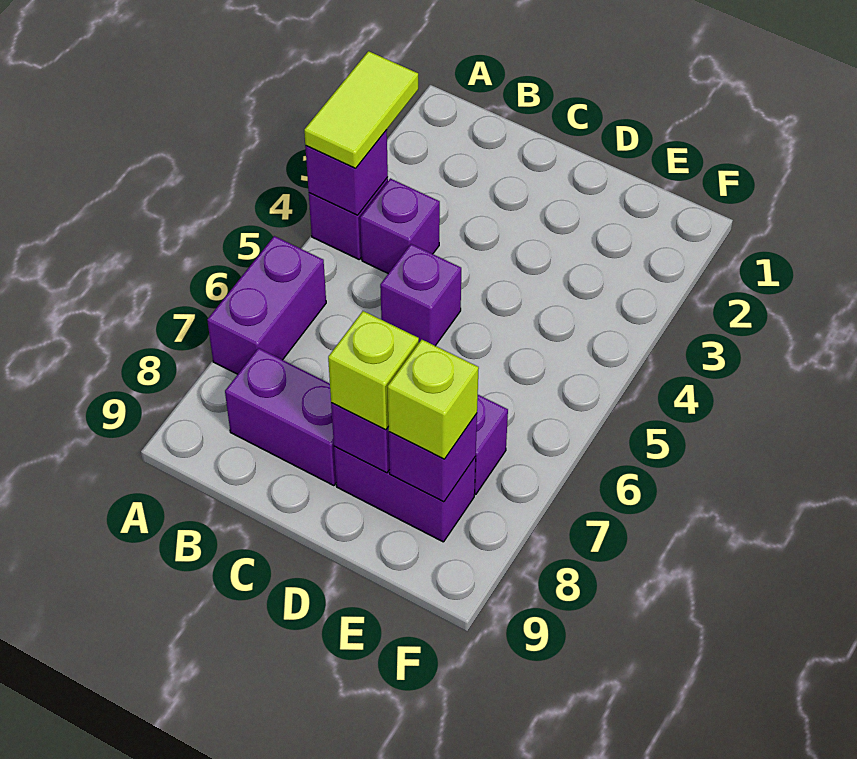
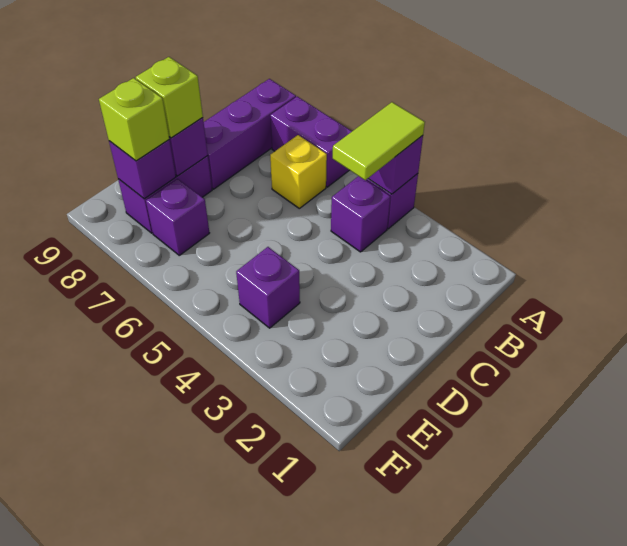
lime tile A3:A4 level 3 -> lime tile A4:B4 level 3
none -> yellow brick B6 level 1
purple brick B8:C8 level 1 -> purple brick A8:C8 level 1
purple brick C5 level 1 -> purple brick E4 level 1

